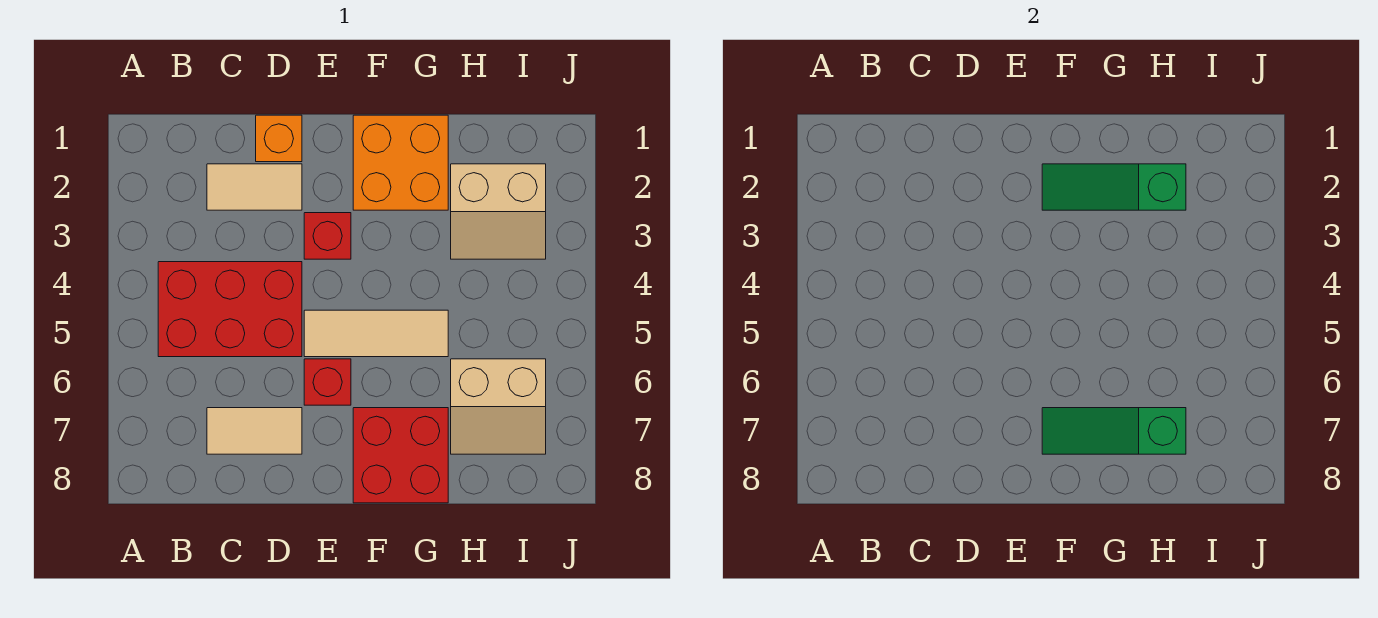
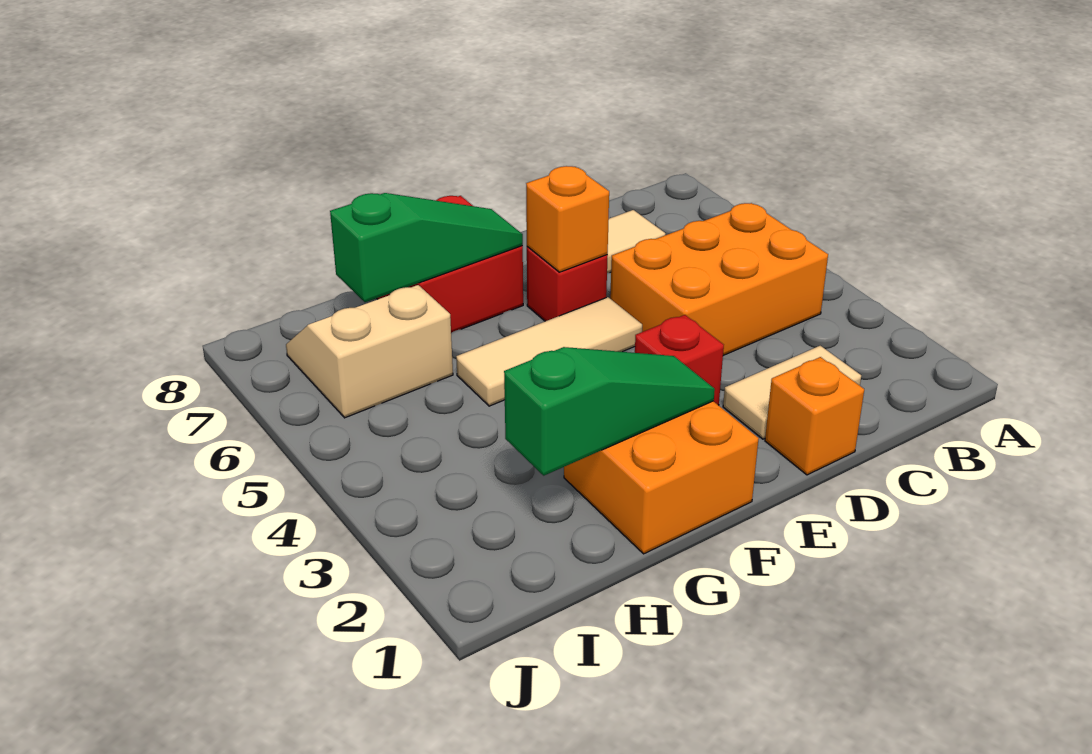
red brick B4:D5 level 1 -> orange brick B4:D5 level 1
none -> orange brick E6 level 2
tan slope H2:I3 level 1 top 2 -> none

